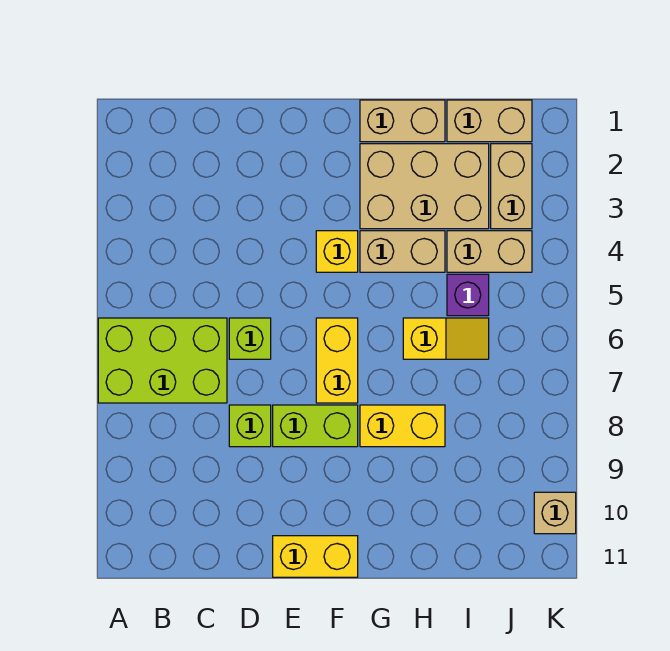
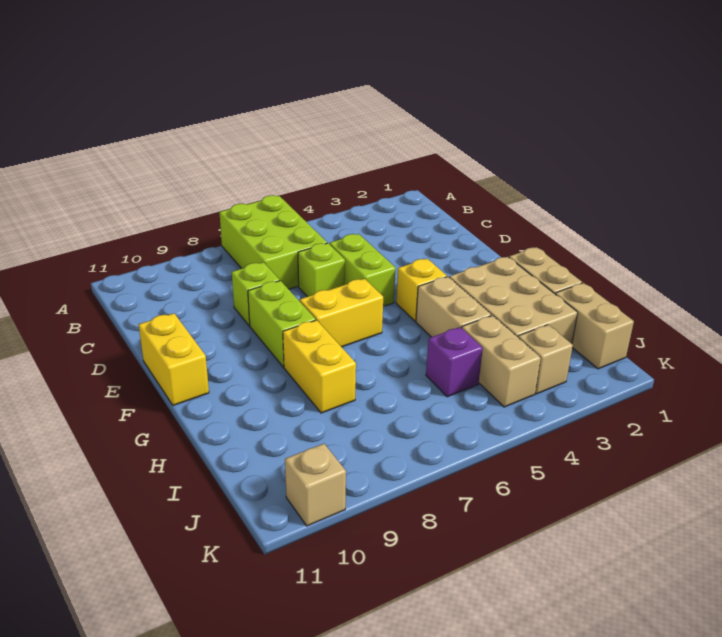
none -> lime brick D5:E5 level 1
yellow slope H6:I6 level 1 top H -> none
tan brick J2:J3 level 1 -> tan brick J3 level 1

